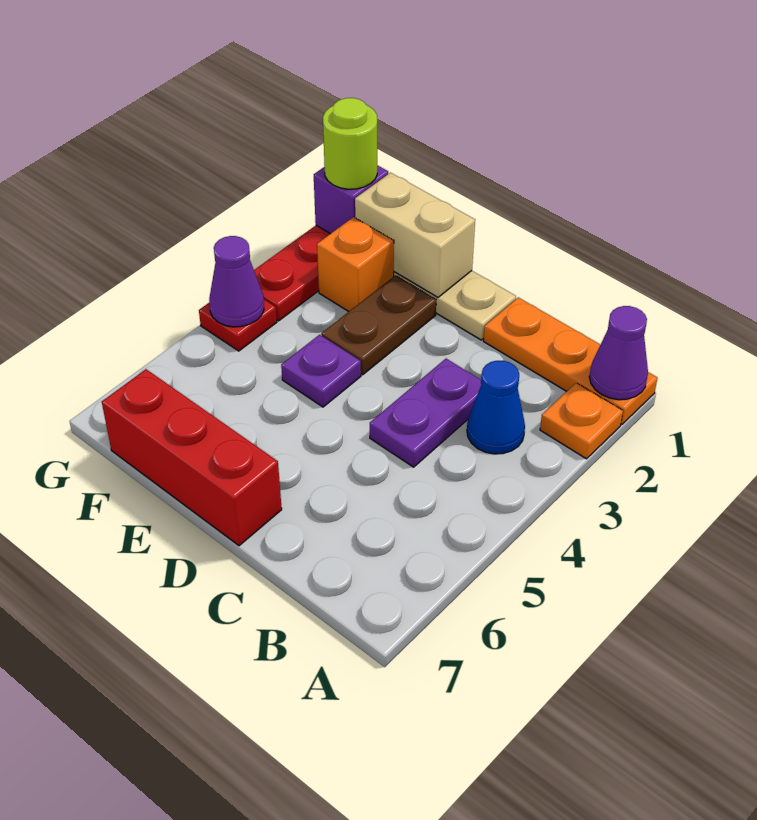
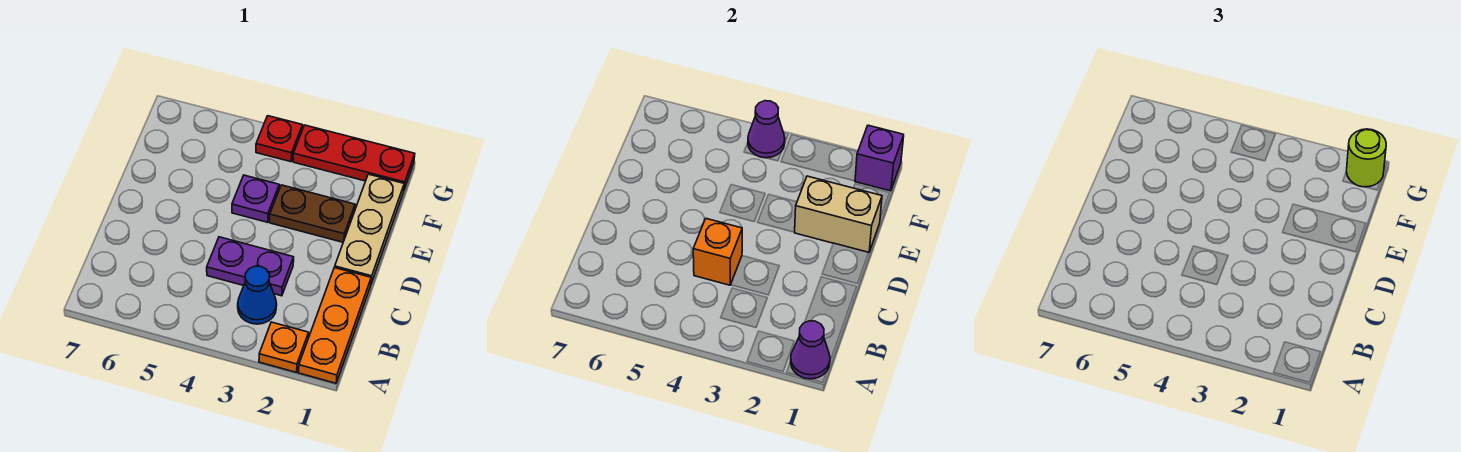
red brick D7:F7 level 1 -> none
tan brick E1:F1 level 2 -> tan brick E1:E2 level 2
orange brick F2 level 1 -> orange brick C4 level 2

